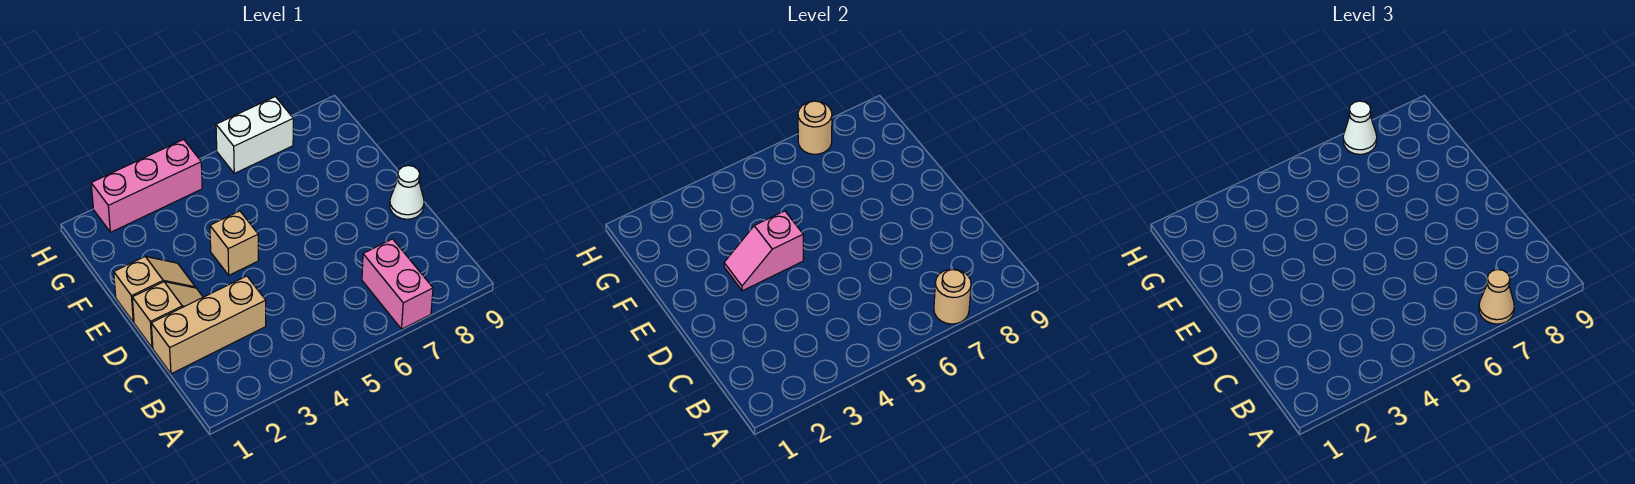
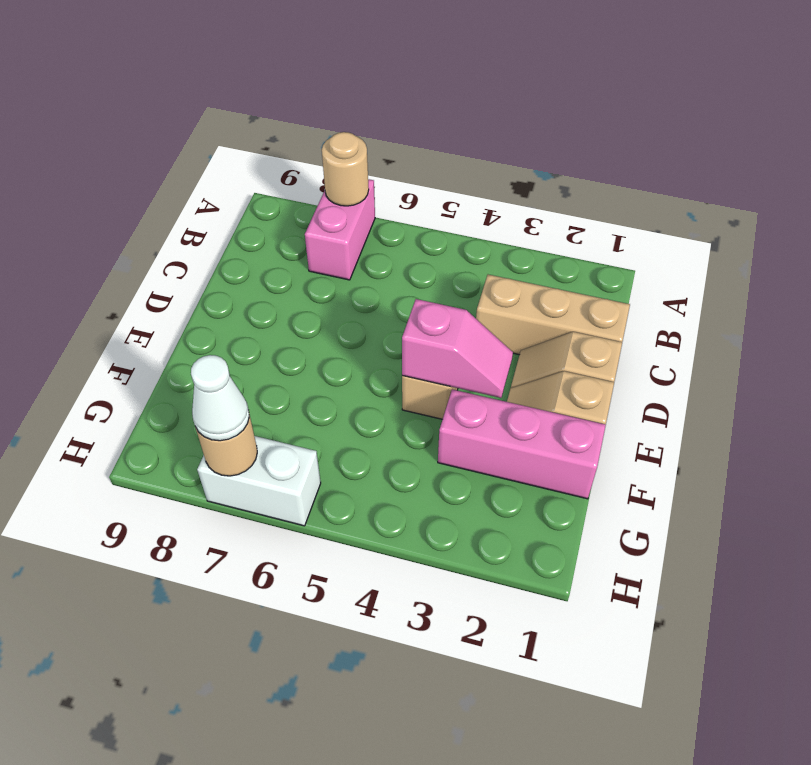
tan cone A7 level 3 -> none
white cone D9 level 1 -> none
pink brick H2:H4 level 1 -> pink brick F1:F3 level 1

